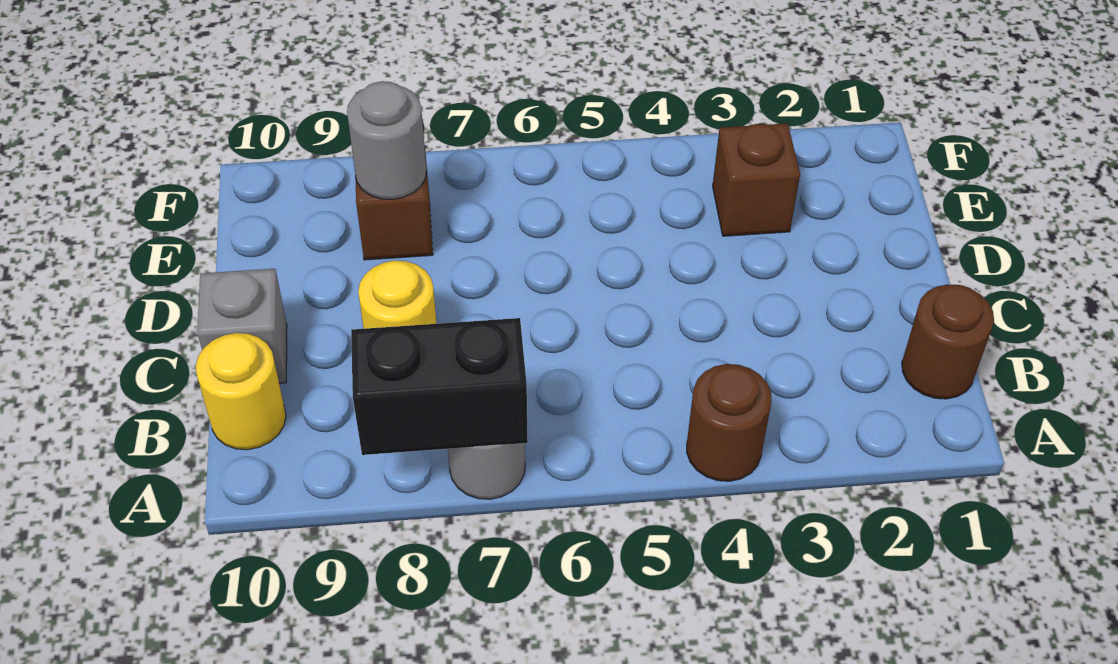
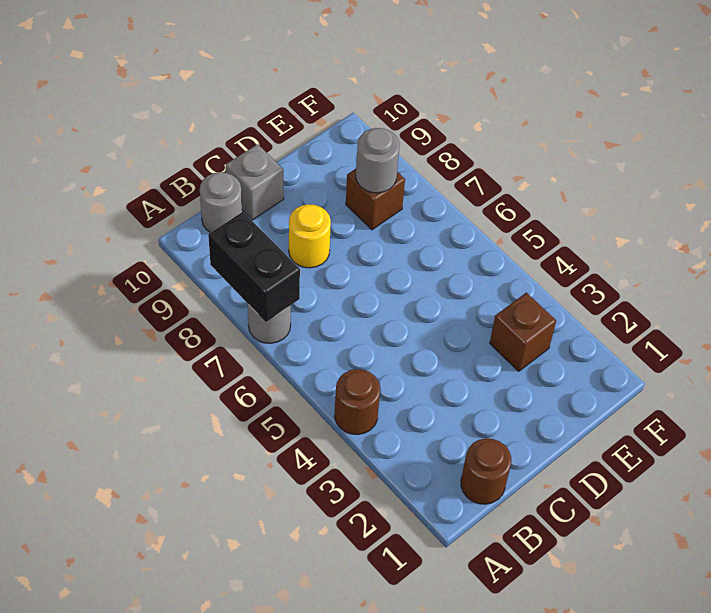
yellow round brick B10 level 1 -> grey round brick B10 level 1

